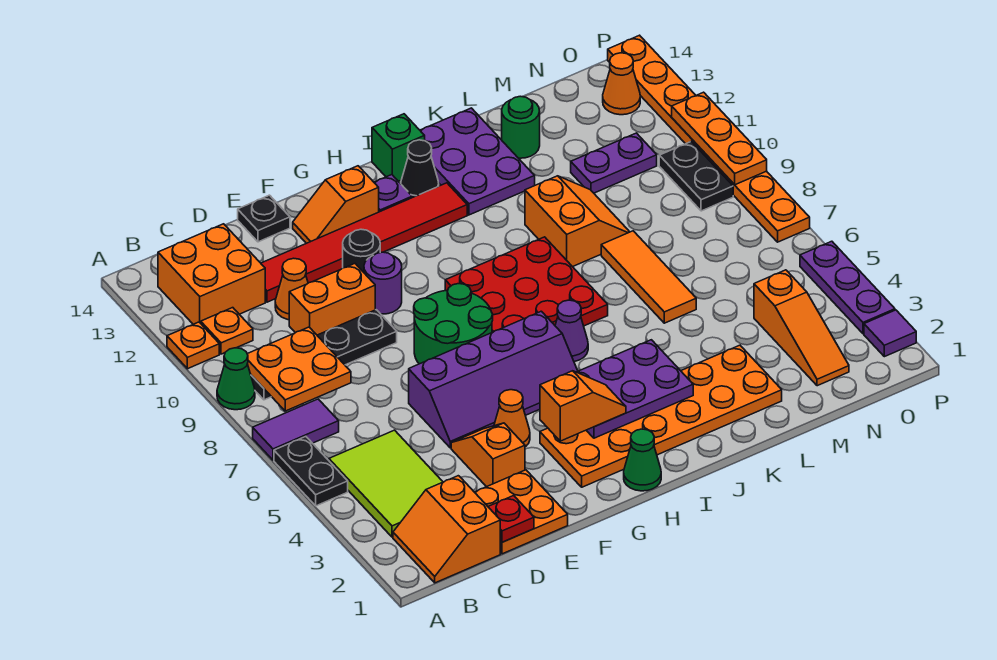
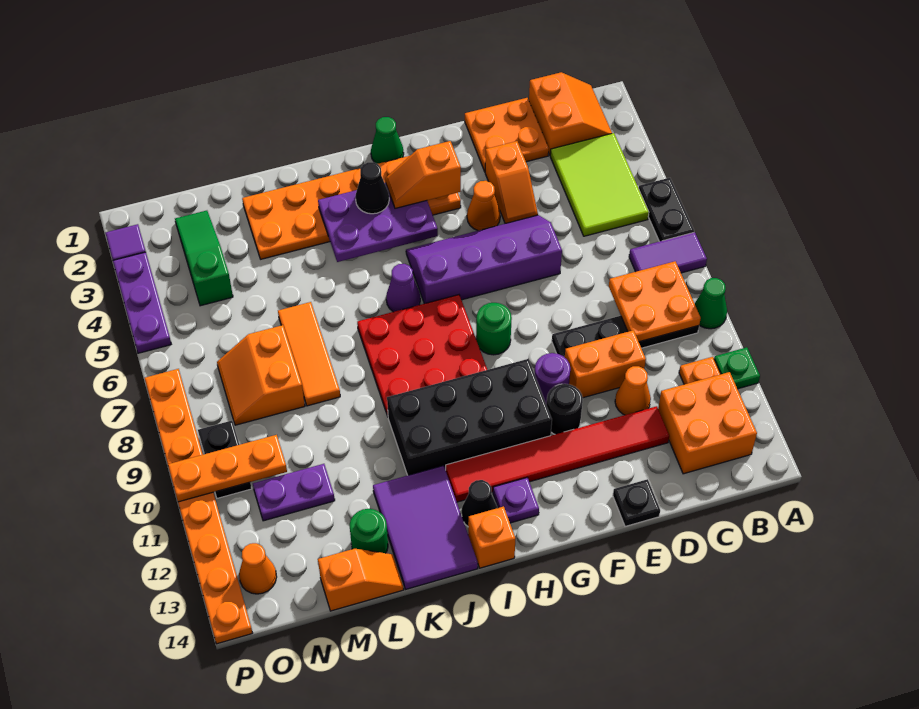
orange plate A11 level 1 -> green plate A11 level 1
red plate D1 level 2 -> none
green round brick F7:G8 level 1 -> green round brick G8 level 1
orange slope F13:G13 level 1 top G -> orange slope L14:M14 level 1 top M
none -> black brick G10:J11 level 1
none -> black cone I3 level 3
green brick I14 level 1 -> orange brick I14 level 1
purple plate J12:K14 level 1 -> purple tile J12:K14 level 1
orange slope K9:L10 level 1 top K -> orange slope M7:N8 level 1 top M
orange slope N2:N4 level 1 top 4 -> green slope N2:N4 level 1 top 4
orange plate P9:P11 level 2 -> orange plate N10:P10 level 2

